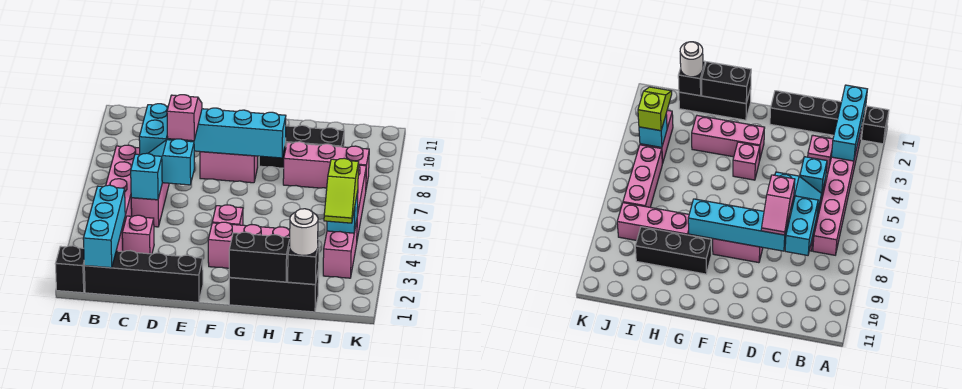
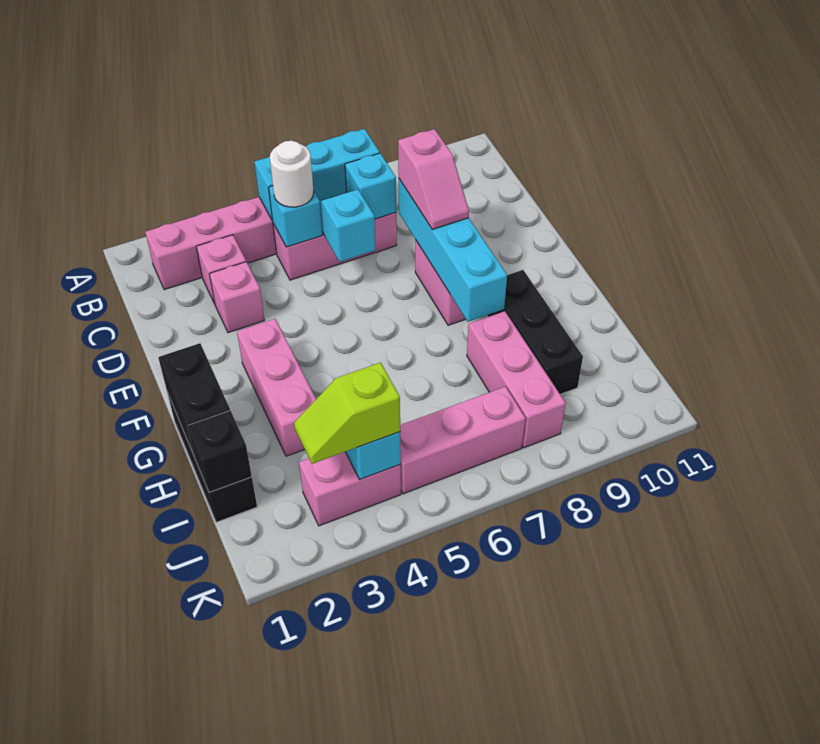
black brick A1 level 1 -> none
black brick B1:E1 level 1 -> none
cyan brick B1:B3 level 2 -> cyan brick B5:B7 level 2
cyan brick C7:C8 level 2 -> cyan brick C7 level 2
pink slope D7:D8 level 3 top 7 -> pink slope D8:E8 level 3 top D
pink brick F4 level 1 -> pink brick D3 level 1
white round brick I1 level 3 -> white round brick C5 level 3

